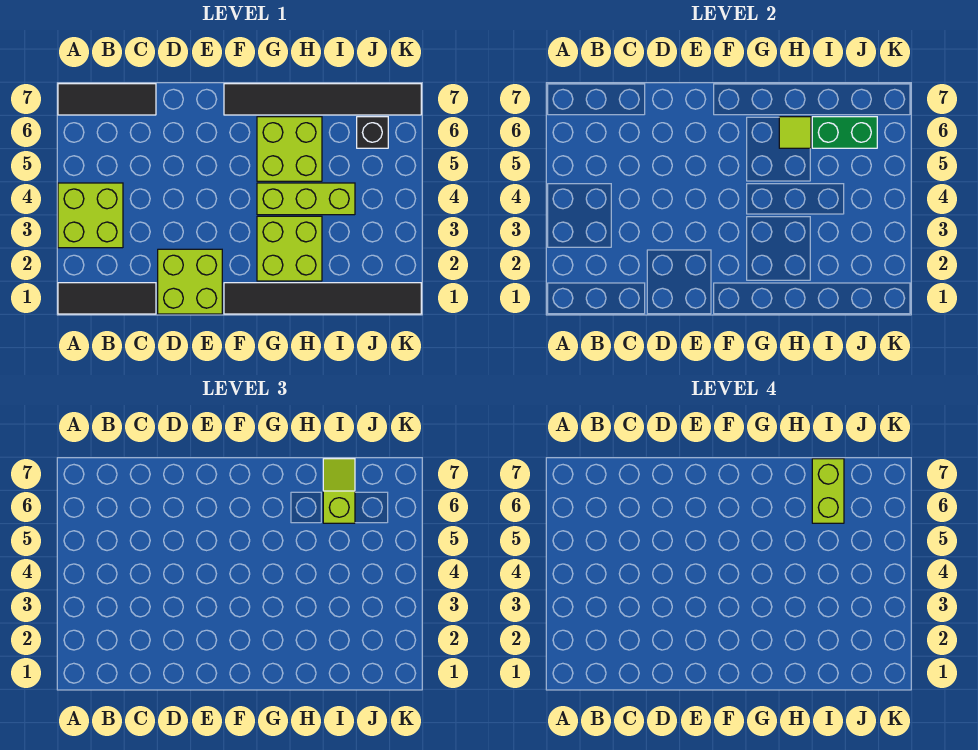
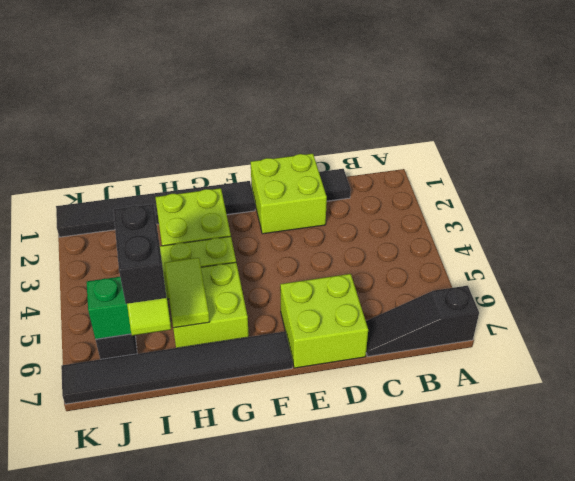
black tile A1:C1 level 1 -> black tile C1 level 1
lime brick A3:B4 level 1 -> lime brick D6:E7 level 1
black tile A7:C7 level 1 -> black slope A7:C7 level 1 top A
lime tile H6 level 2 -> lime tile H5:H6 level 2
lime brick I6:I7 level 4 -> black brick I6:I7 level 4

